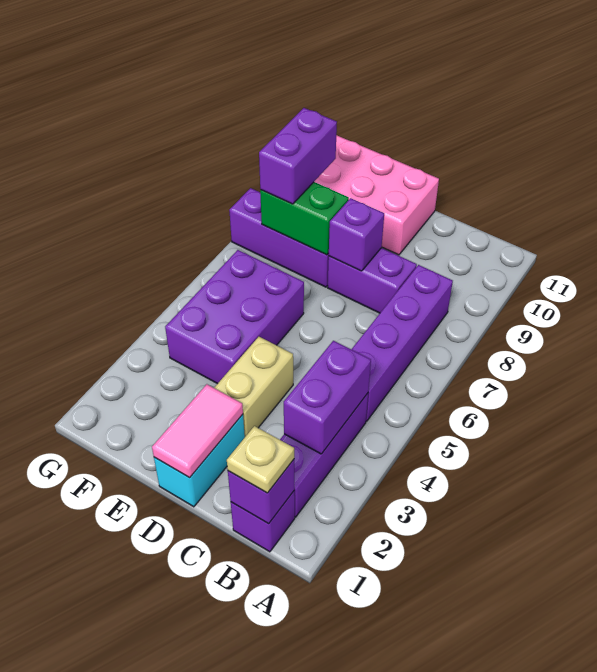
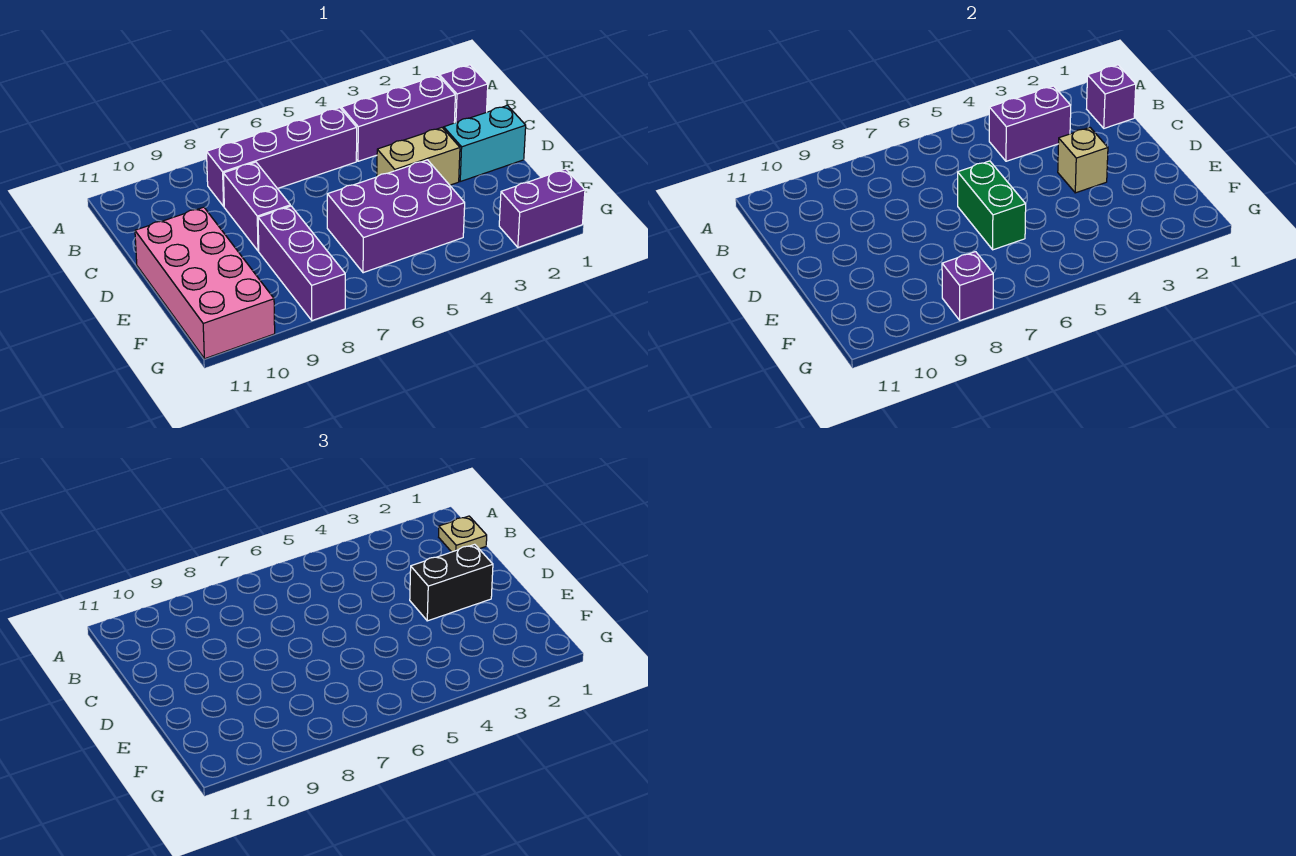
pink tile D1:D2 level 2 -> none
none -> black brick D2:D3 level 3
none -> tan brick D3 level 2
purple brick D8 level 2 -> purple brick G8 level 2
green brick E8:F8 level 2 -> green brick D6:E6 level 2
purple brick F8:F9 level 3 -> purple brick G1:G2 level 1

